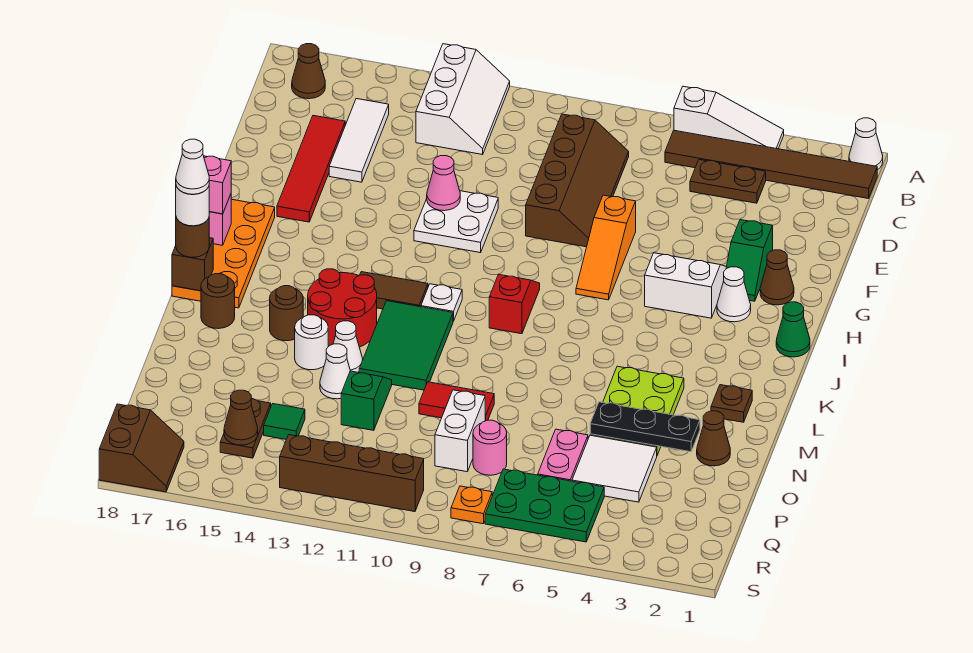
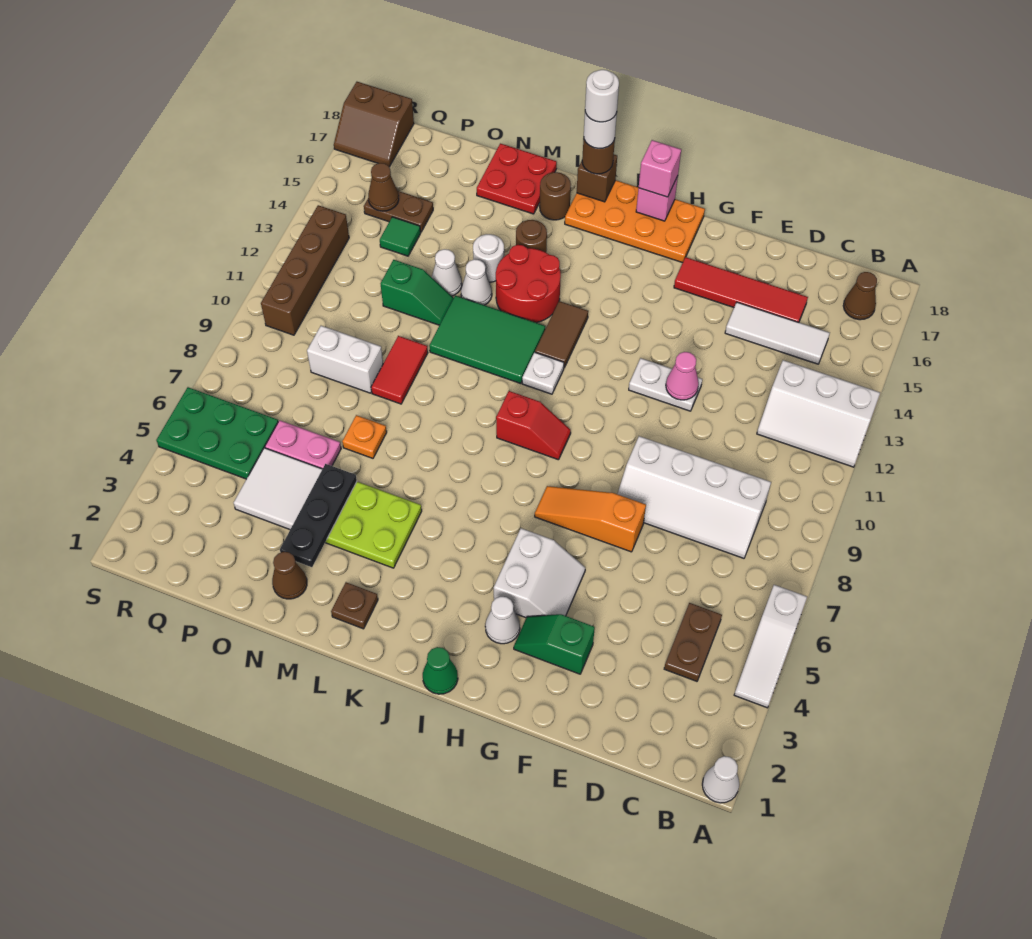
brown tile B1:B6 level 1 -> none
brown slope C8:F9 level 1 top 9 -> white slope C8:F9 level 1 top 9
white plate F11:G12 level 1 -> white plate F12:G12 level 1
brown cone G2 level 1 -> none
white cone K18 level 5 -> white round brick K18 level 5
none -> red plate M17:N18 level 1
pink round brick P8 level 1 -> none
green plate Q5:R7 level 1 -> green plate Q5:S6 level 1
orange plate R8 level 1 -> orange plate N7 level 1

